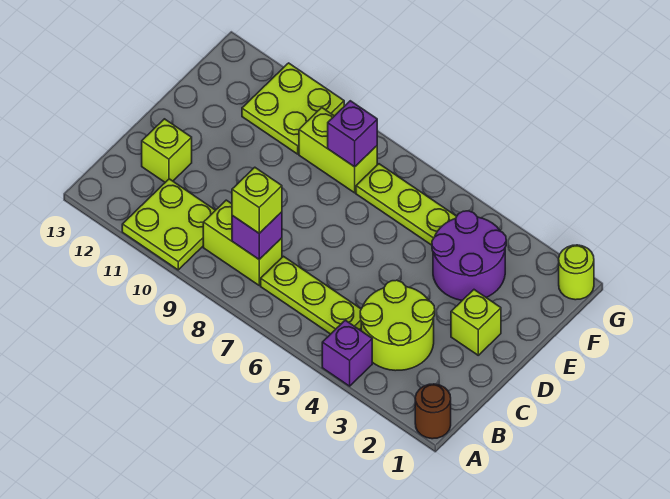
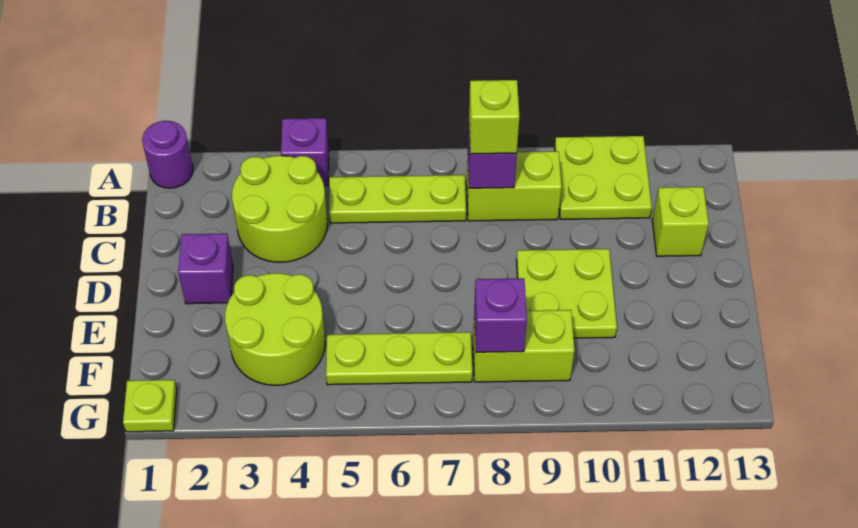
brown round brick A1 level 1 -> purple round brick A1 level 1
lime brick D2 level 1 -> purple brick D2 level 1
purple round brick E3:F4 level 1 -> lime round brick E3:F4 level 1
lime plate F10:G11 level 1 -> lime plate D9:E10 level 1
lime round brick G1 level 1 -> lime plate G1 level 1

